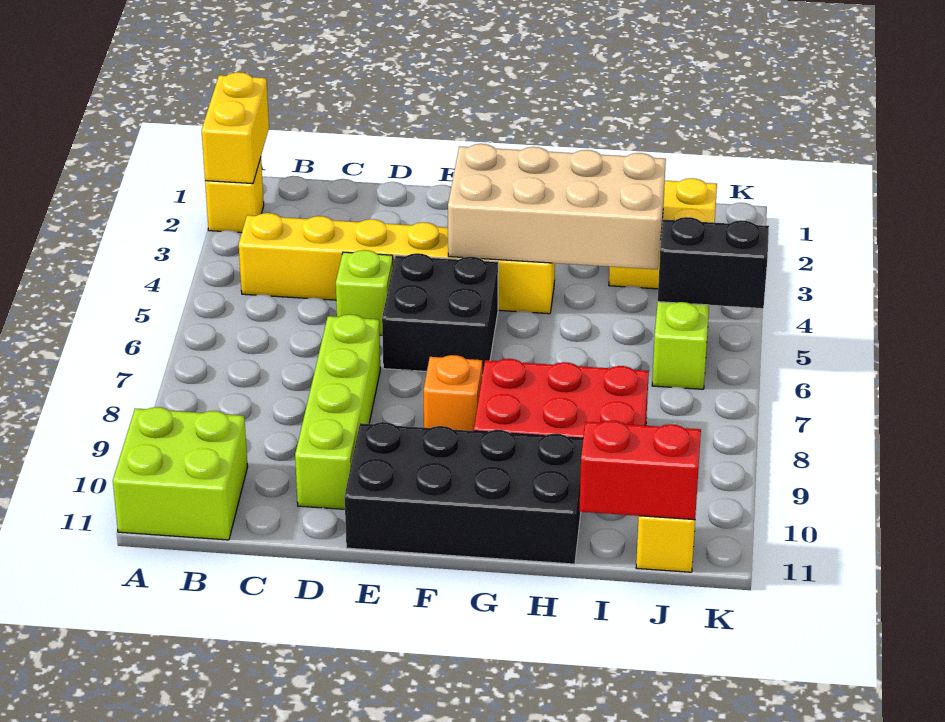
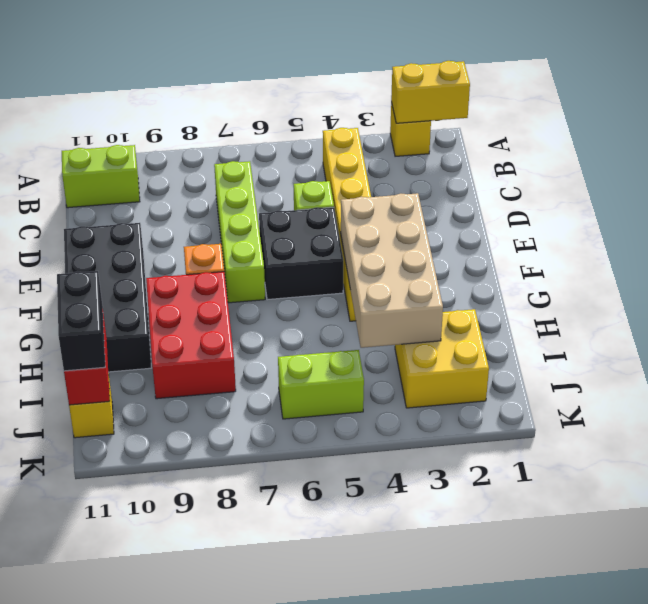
lime brick A10:B11 level 1 -> lime brick B10:B11 level 1
lime brick D7:D10 level 1 -> lime brick C7:F7 level 1
black brick J5:K5 level 2 -> black brick I11:J11 level 3

